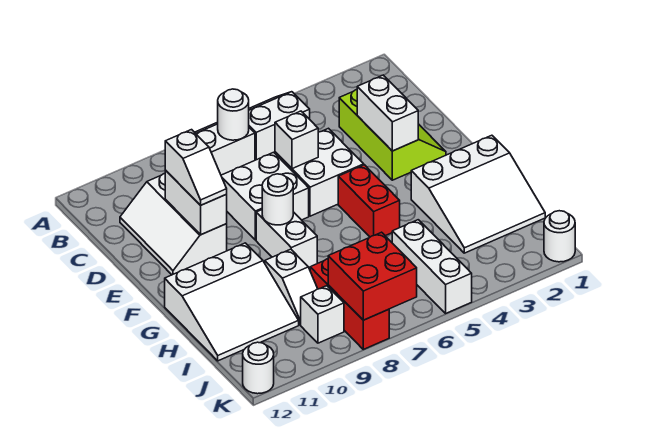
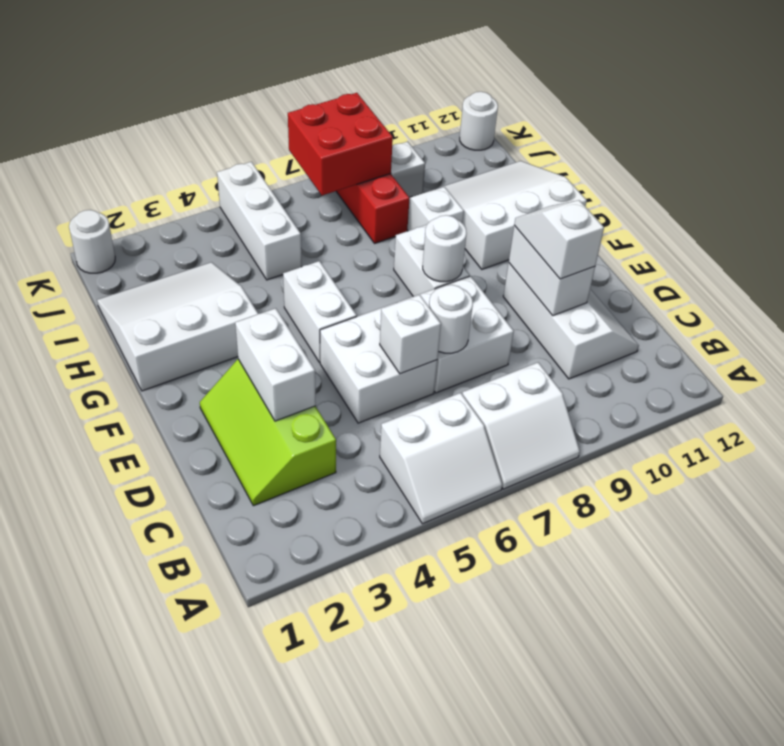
white round brick B7 level 2 -> white round brick D7 level 2
red brick F5:G5 level 1 -> white brick F5:G5 level 1

